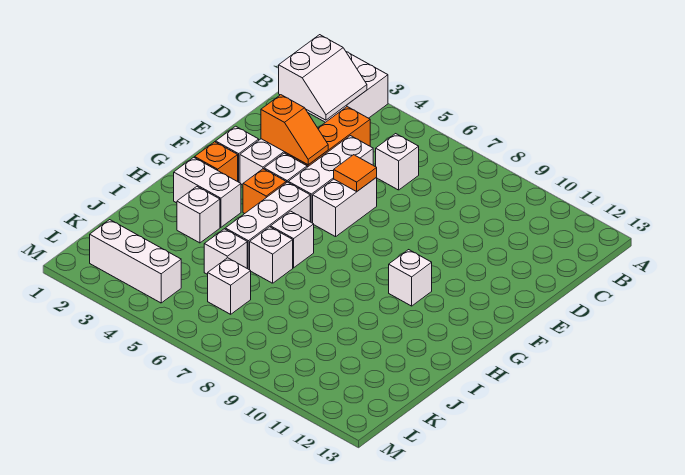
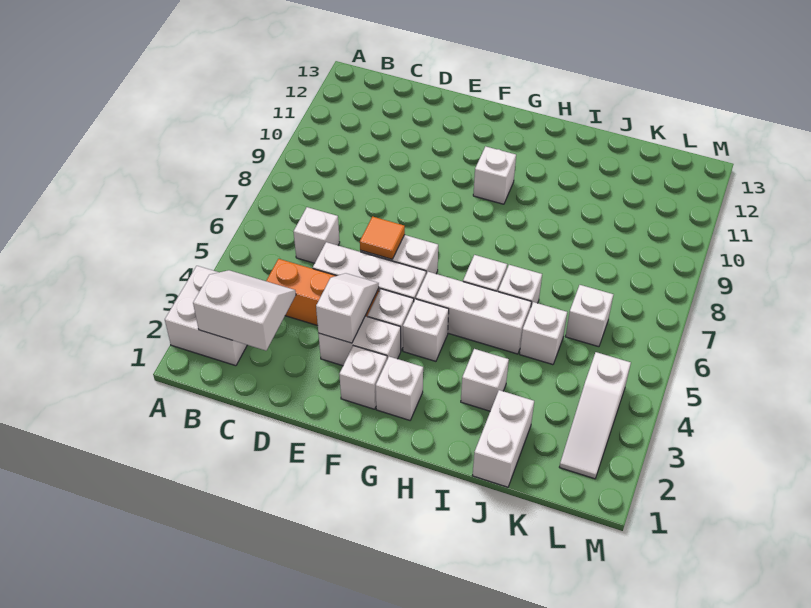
orange slope E3:E4 level 2 top 3 -> white slope E3:E4 level 2 top 3
orange brick G2 level 1 -> white brick G2 level 1
orange brick G4 level 1 -> white brick G4 level 1
white brick H2:H3 level 1 -> white brick J1:J2 level 1
white brick L2:L4 level 1 -> white slope L2:L4 level 1 top 4

